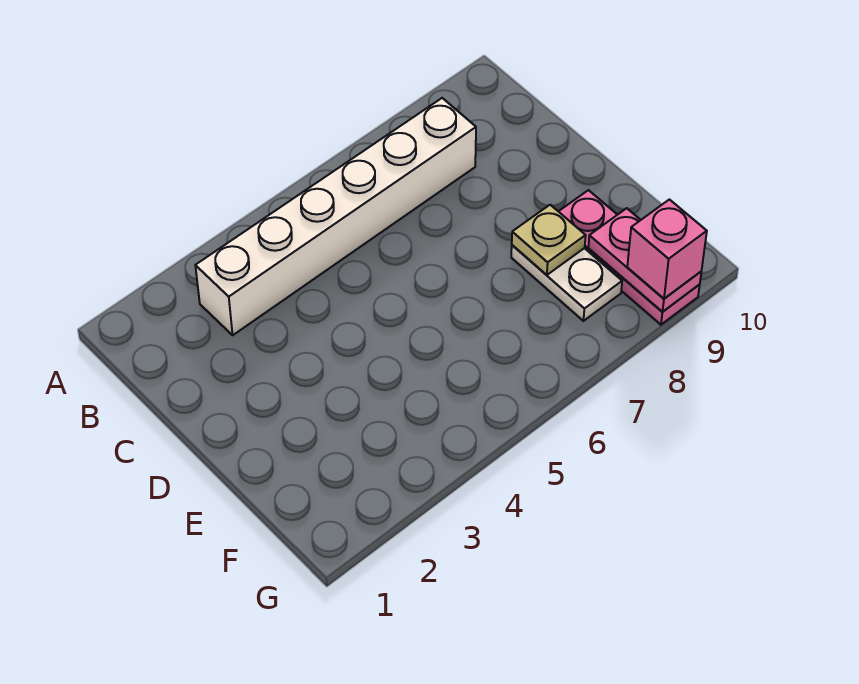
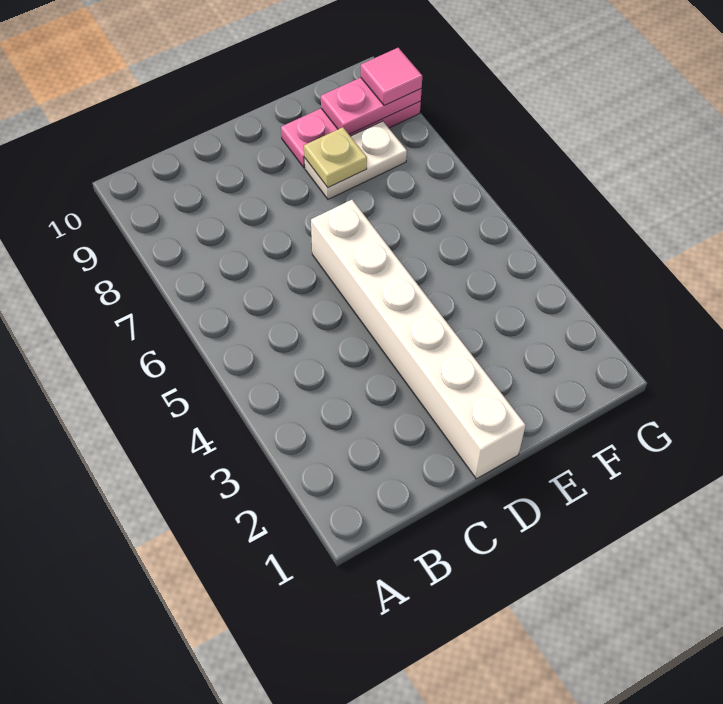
white brick B3:B8 level 1 -> white brick D1:D6 level 1
pink brick G9 level 3 -> pink tile G9 level 3

